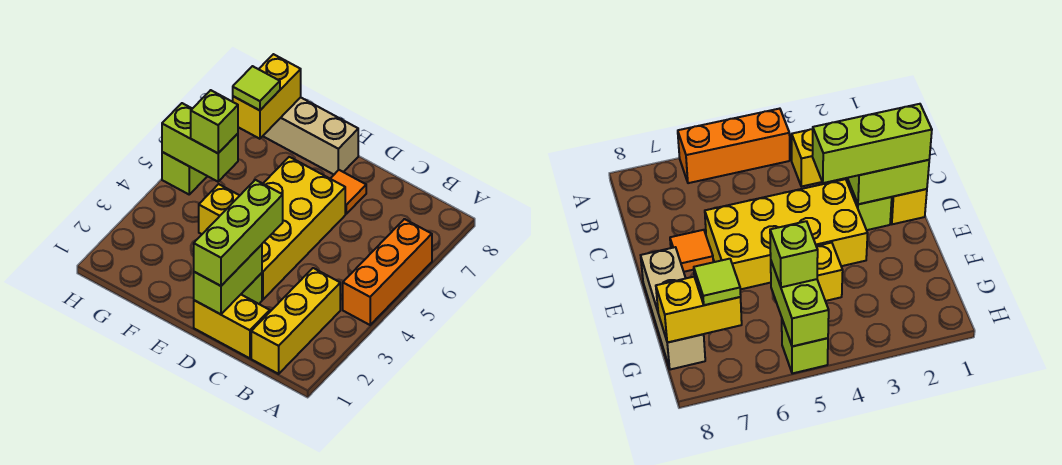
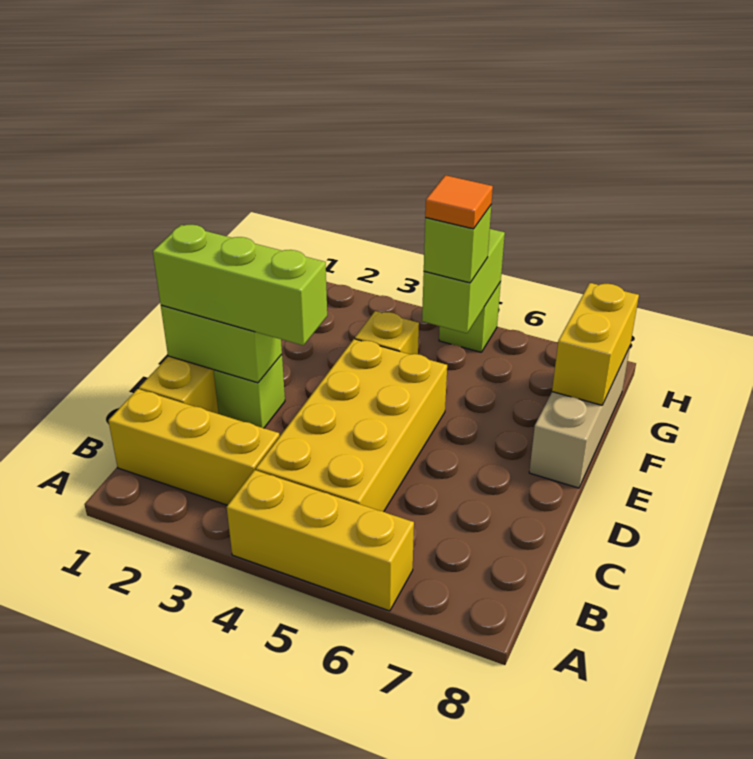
orange brick A4:A6 level 1 -> yellow brick A4:A6 level 1
yellow brick D3:E6 level 1 -> yellow brick B4:E5 level 1
orange tile D7 level 1 -> orange tile G5 level 4
yellow brick G7:G8 level 2 -> yellow brick F8:G8 level 2
lime tile G7 level 3 -> none

